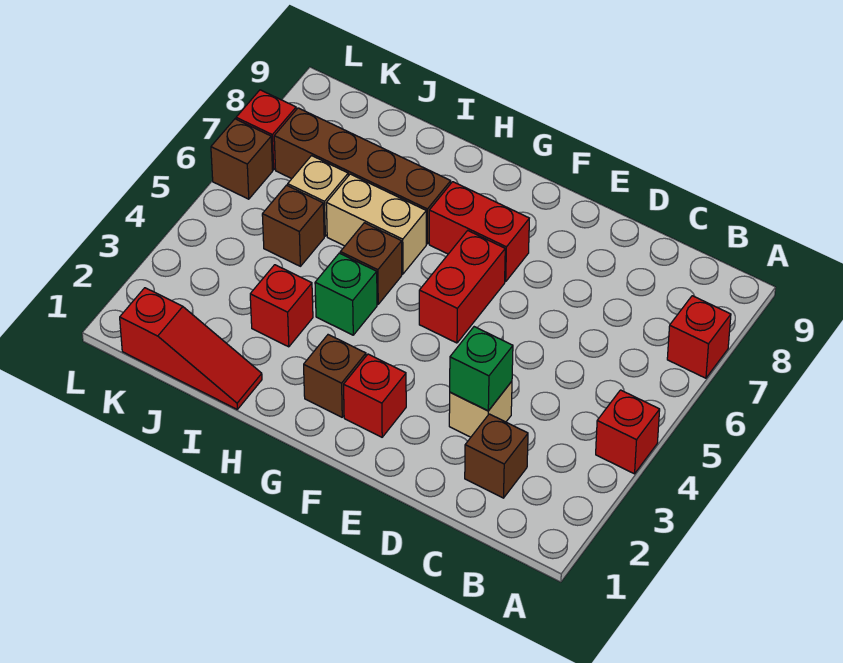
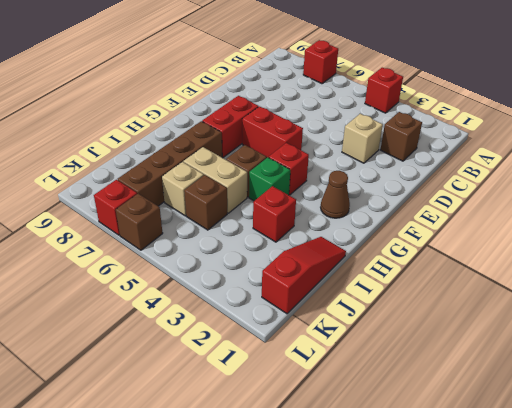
green brick D3 level 2 -> none
red brick F2 level 1 -> red brick G4 level 1
brown brick G2 level 1 -> brown cone G2 level 1
tan brick H6:I6 level 1 -> tan brick I5:I6 level 1

